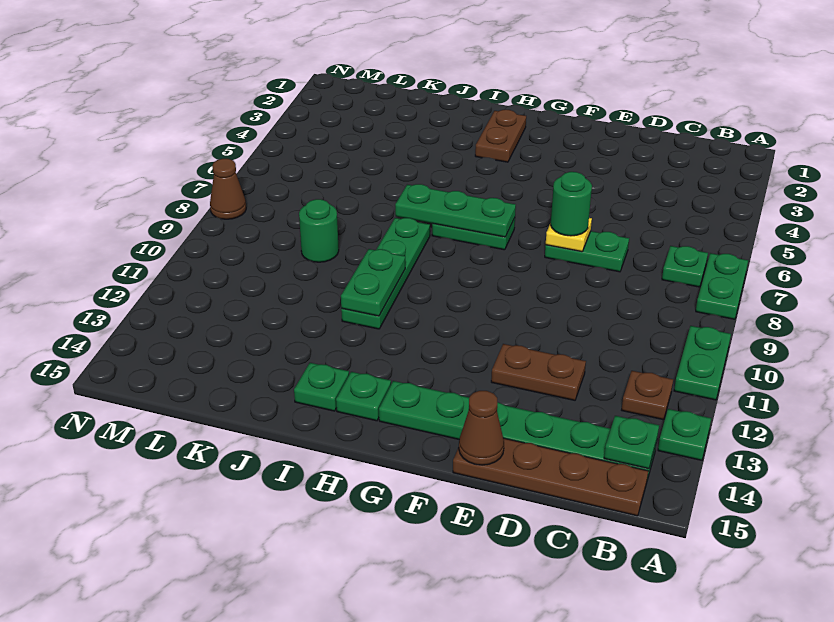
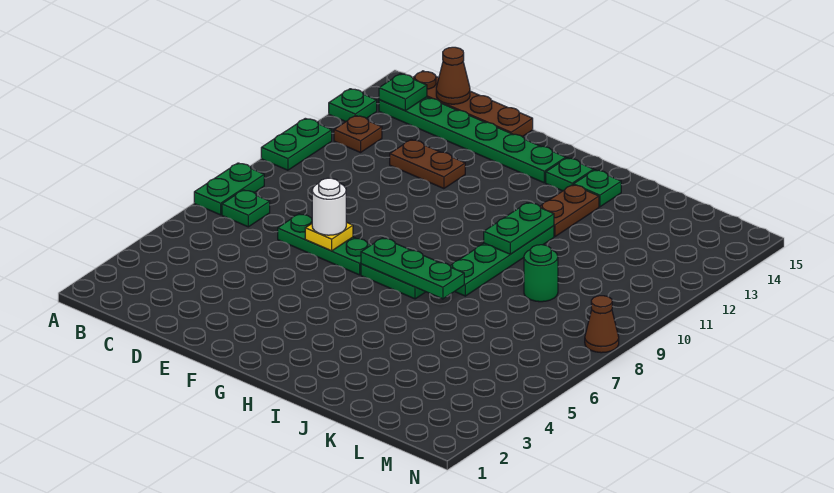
green plate D7:E7 level 1 -> green plate D7:F7 level 1
green round brick E7 level 3 -> white round brick E7 level 3
brown cone E15 level 2 -> brown cone C15 level 2
brown plate H2:H3 level 1 -> brown plate I12:I13 level 1

